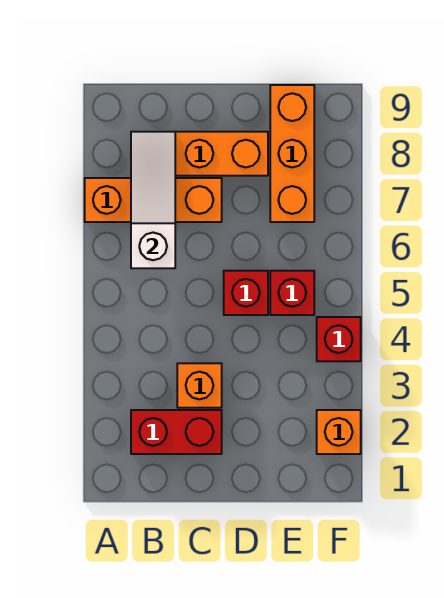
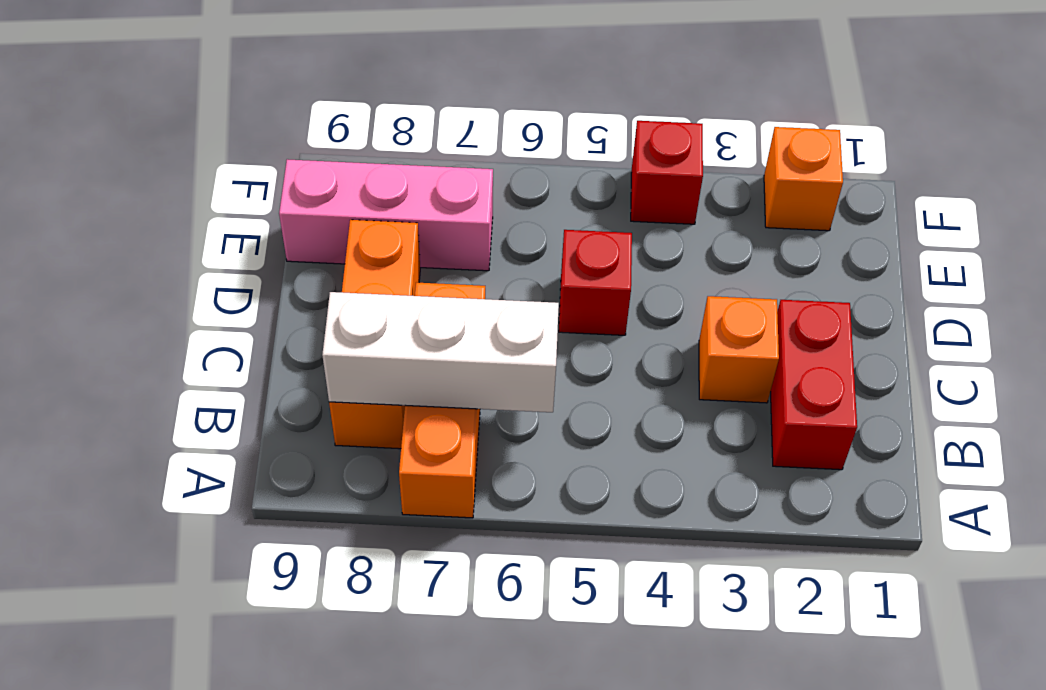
white slope B6:B8 level 2 top 6 -> white brick B6:B8 level 2
red brick E5 level 1 -> none
orange brick E7:E9 level 1 -> pink brick E7:E9 level 1

